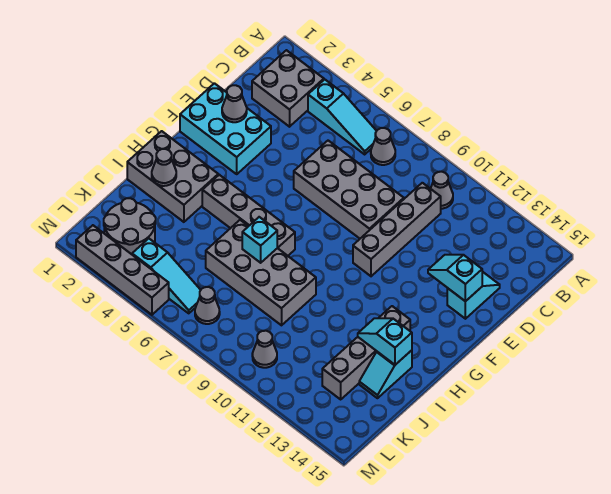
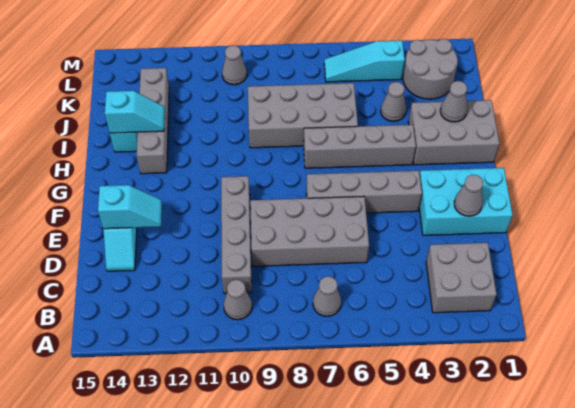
cyan slope B4:B6 level 1 top 4 -> none
cyan brick I7 level 2 -> none
grey cone L7 level 1 -> grey cone J4 level 1
grey brick M2:M5 level 1 -> grey brick F4:F7 level 1

